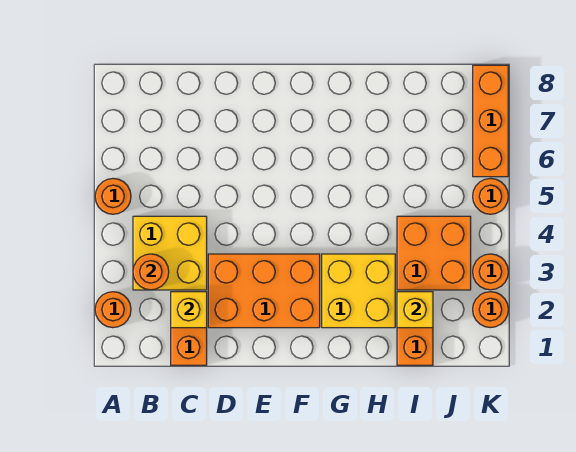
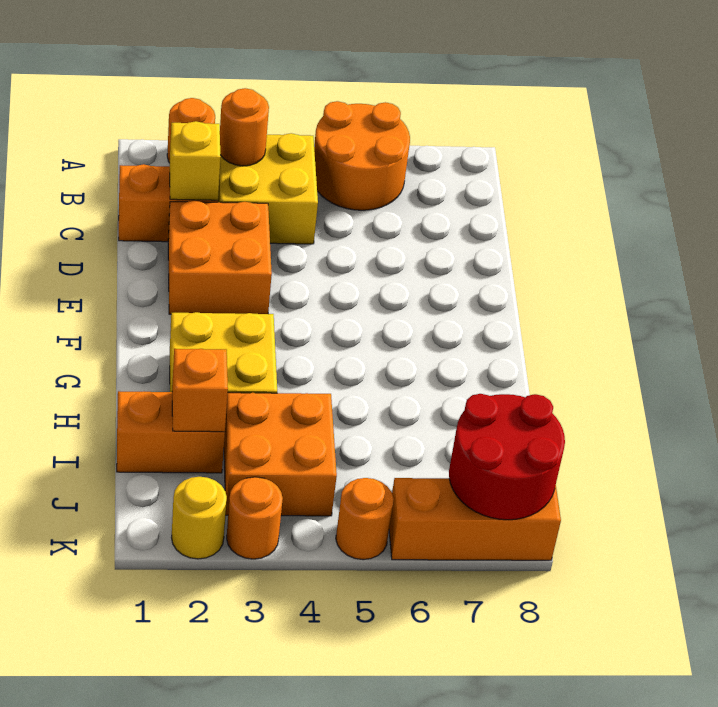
orange round brick A5 level 1 -> orange round brick A5:B6 level 1
orange brick D2:F3 level 1 -> orange brick D2:E3 level 1
yellow brick I2 level 2 -> orange brick I2 level 2
none -> red round brick J7:K8 level 2
orange round brick K2 level 1 -> yellow round brick K2 level 1

